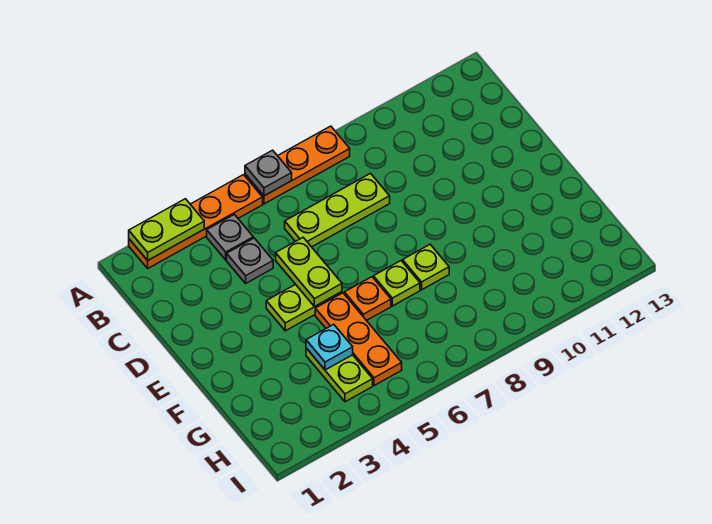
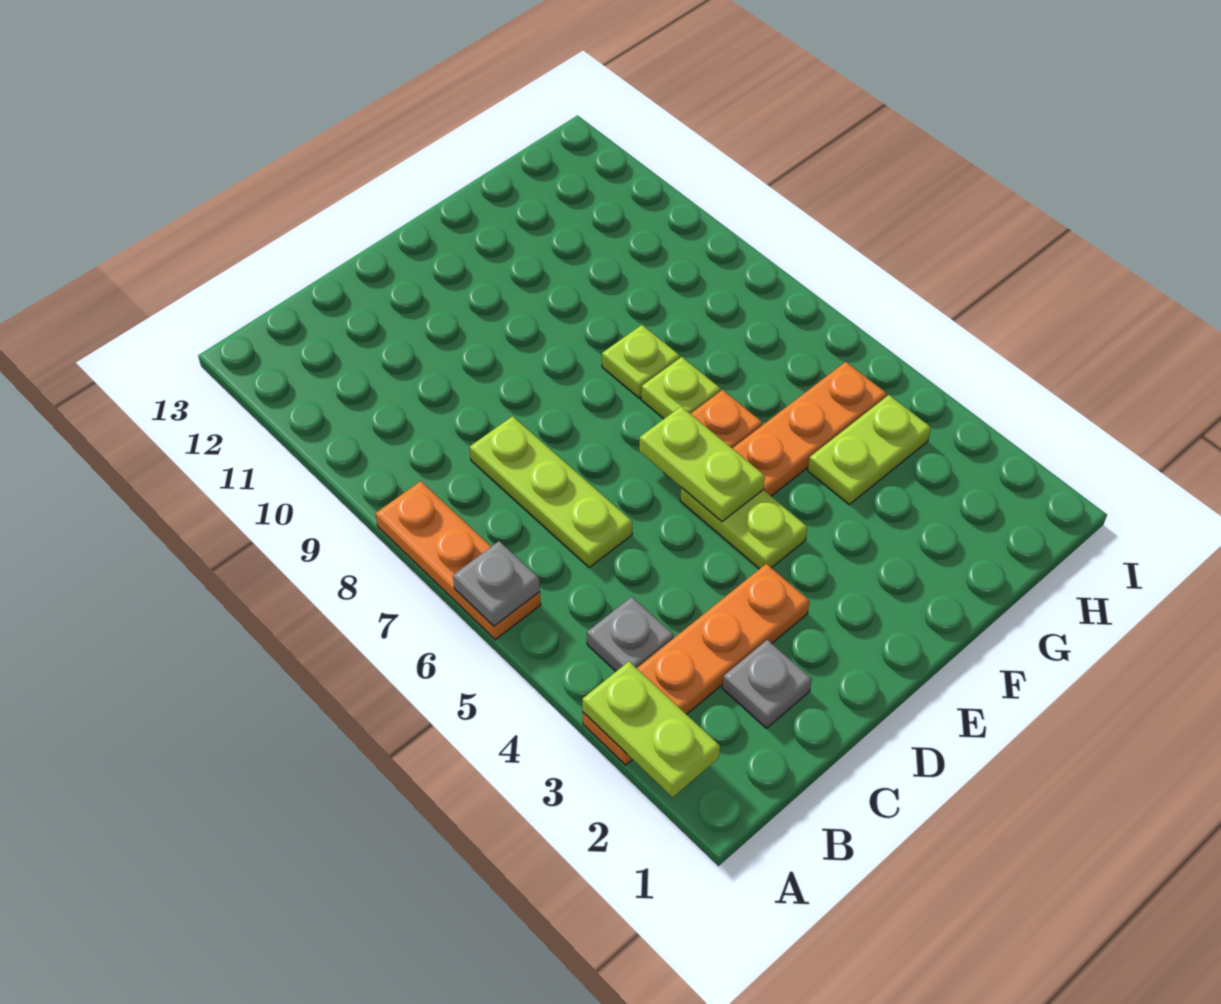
orange plate A2:A5 level 1 -> orange plate A3:D3 level 1
grey plate C4 level 1 -> grey plate C2 level 1
lime plate D5:E5 level 2 -> lime plate E5:E6 level 2
cyan plate G4 level 2 -> none

